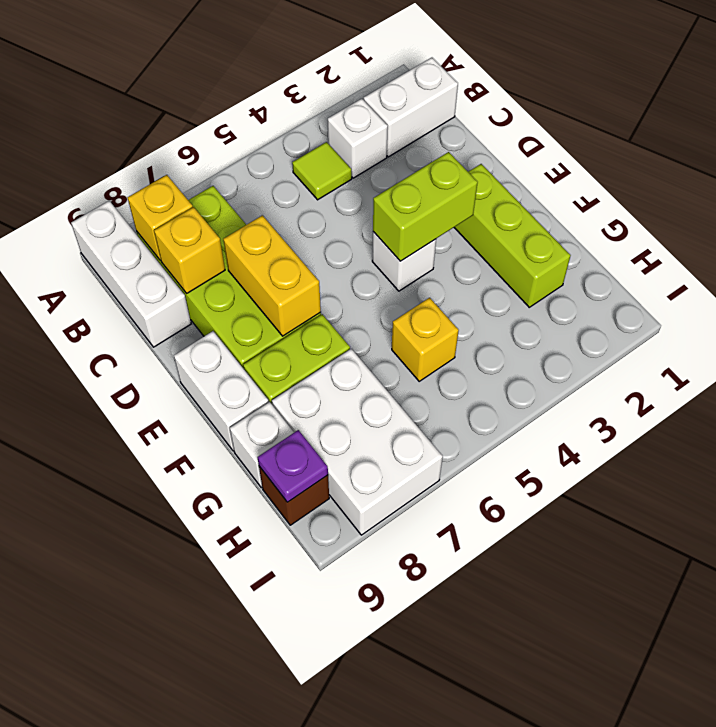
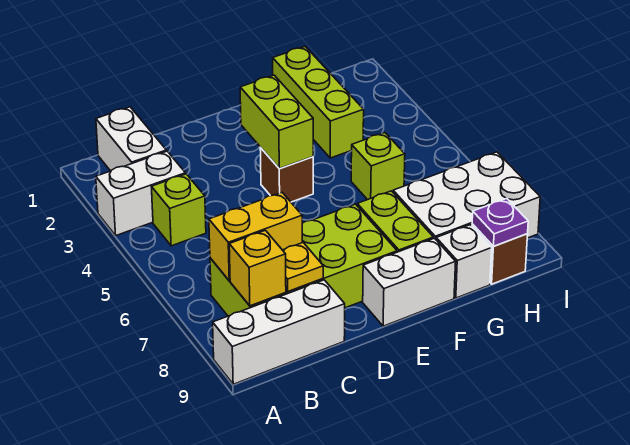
white brick B3 level 1 -> white brick A3:B3 level 1
lime tile B4 level 1 -> lime brick B4 level 1
yellow brick C8 level 2 -> yellow plate C8 level 2
yellow brick D7:E7 level 2 -> yellow brick B7:C7 level 2
lime brick E2:G2 level 1 -> lime brick G1:G3 level 1
white brick E4 level 1 -> brown brick E4 level 1
yellow brick G5 level 1 -> lime brick G5 level 1

